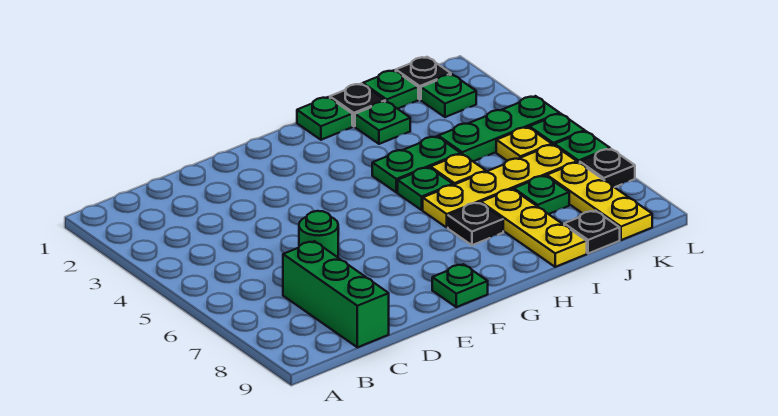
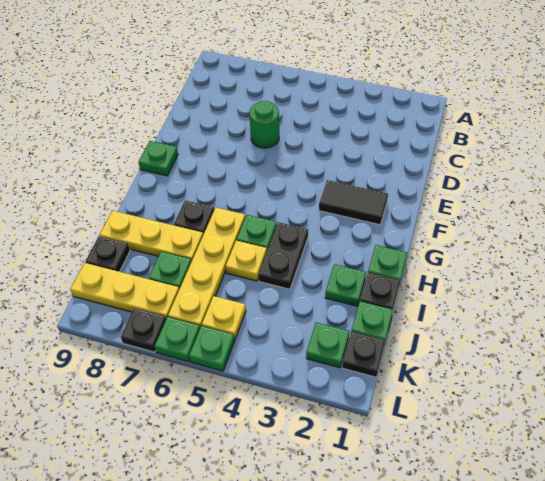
green brick C7:C9 level 1 -> none
none -> black tile F2:F3 level 1
green plate H4:I4 level 1 -> black plate H4:I4 level 1
green plate J4:L4 level 1 -> none

